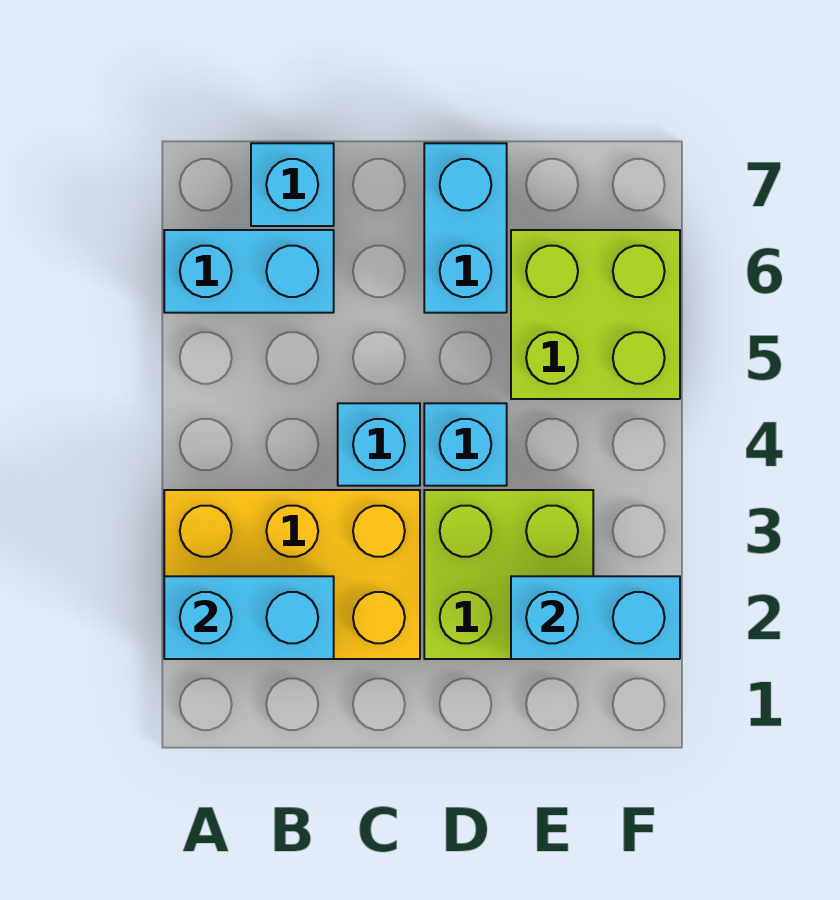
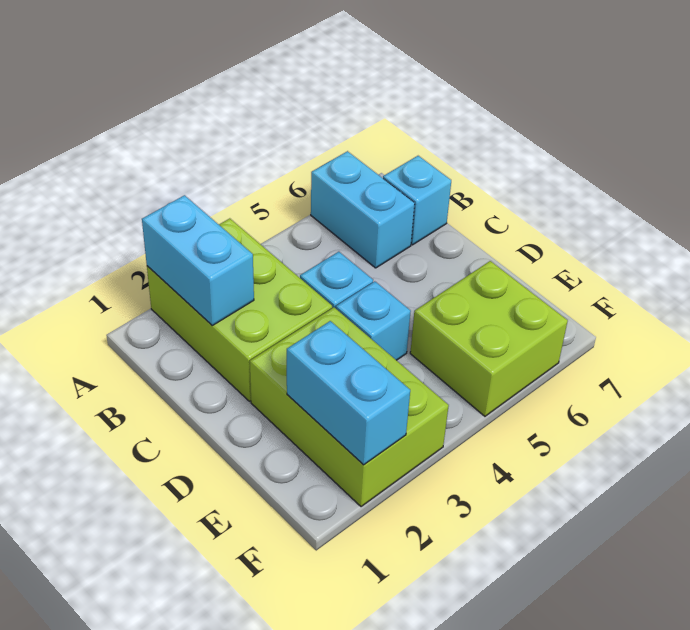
yellow brick A2:C3 level 1 -> lime brick A2:C3 level 1
lime brick D2:E3 level 1 -> lime brick D2:F3 level 1
cyan brick D6:D7 level 1 -> none

